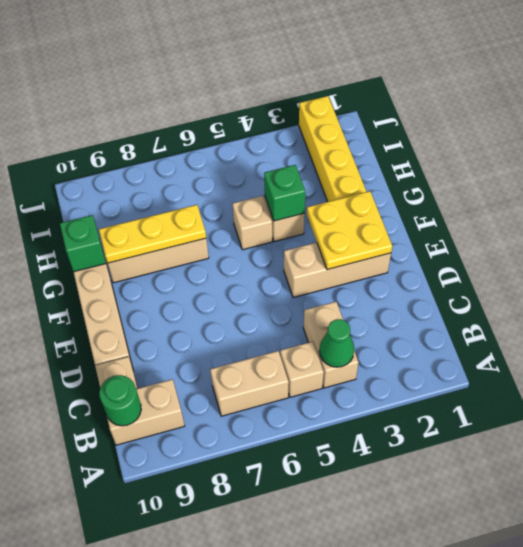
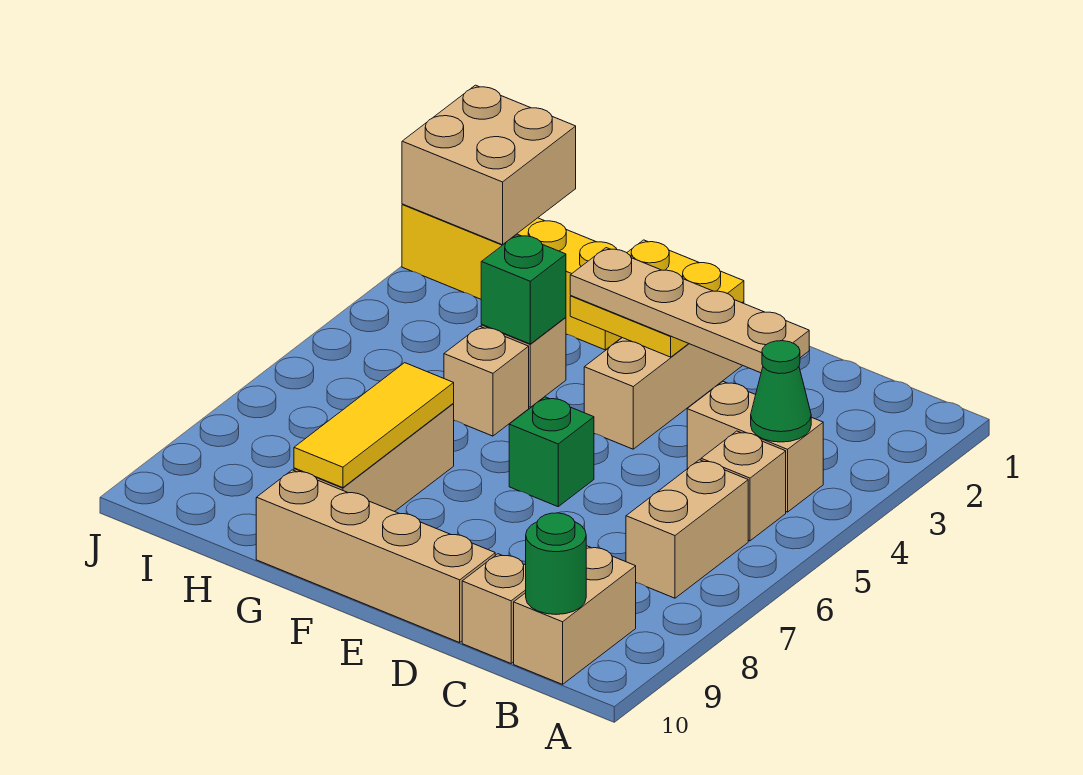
none -> tan plate C3:F3 level 3
yellow plate G7:G9 level 2 -> yellow tile G7:G9 level 2
green brick G10 level 2 -> green brick E6 level 1
none -> tan brick I1:J2 level 2

